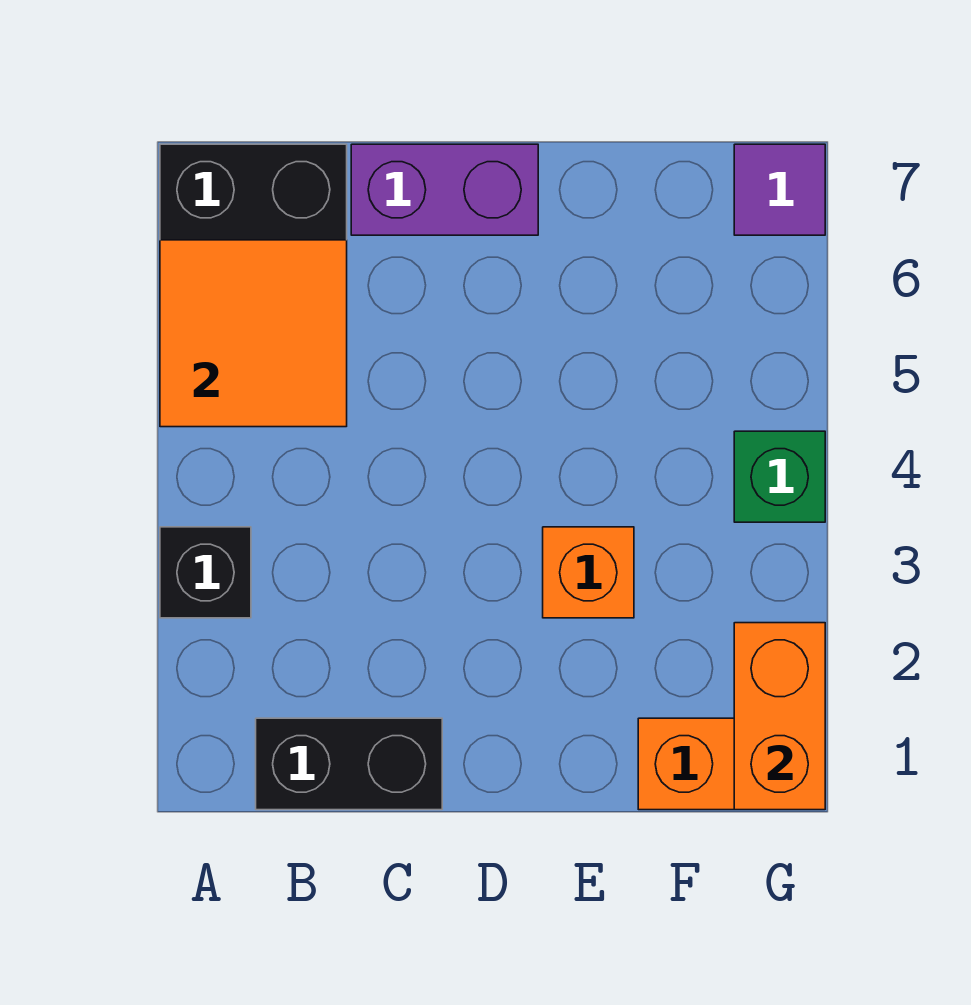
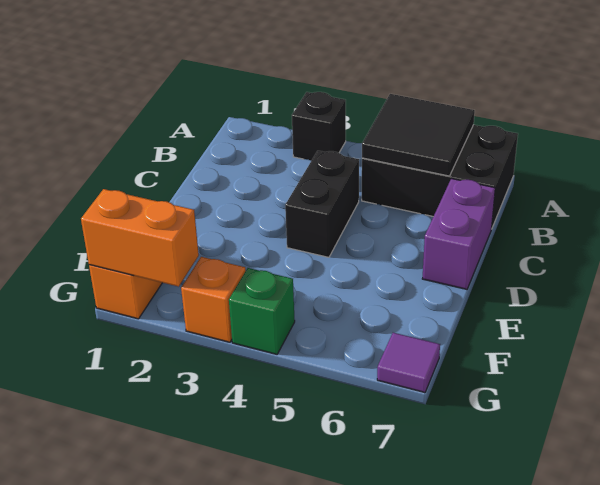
orange tile A5:B6 level 2 -> black tile A5:B6 level 2
black brick B1:C1 level 1 -> black brick C4:D4 level 1
orange brick E3 level 1 -> orange brick G3 level 1

